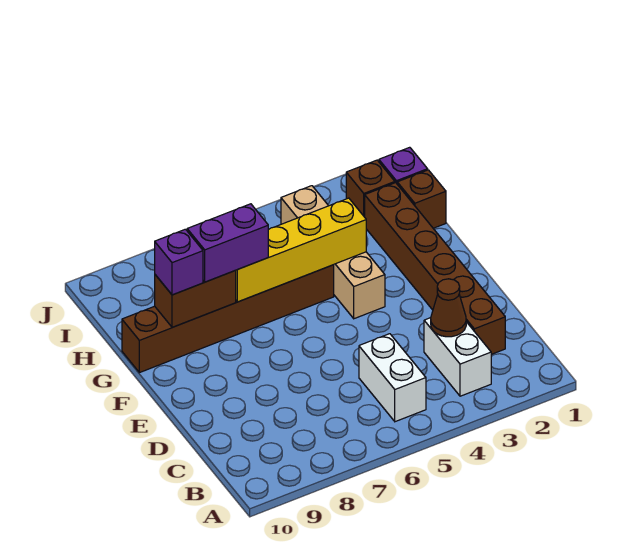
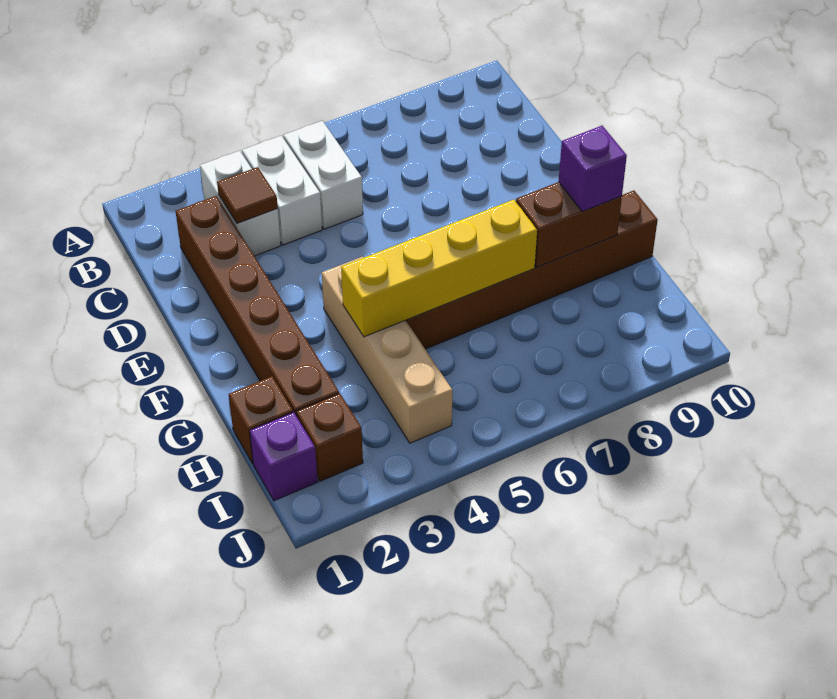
none -> white brick B4:C4 level 1
brown cone C3 level 2 -> brown tile C3 level 2
purple brick G7:G8 level 3 -> none

